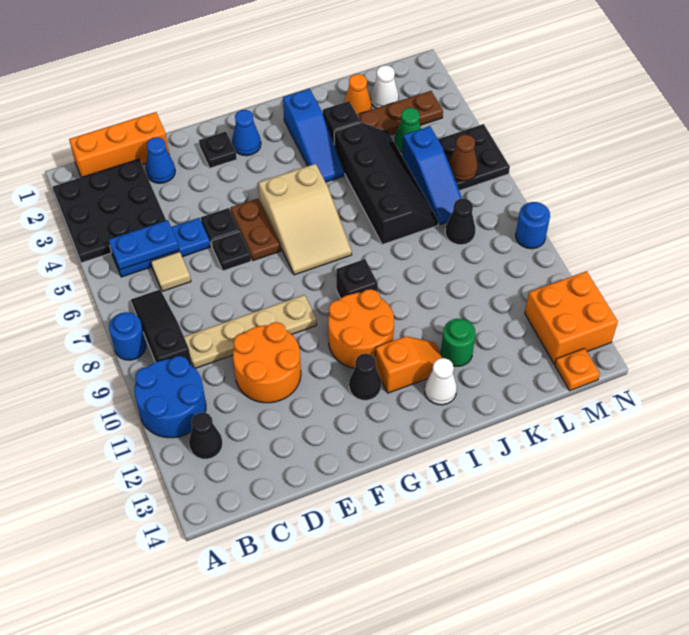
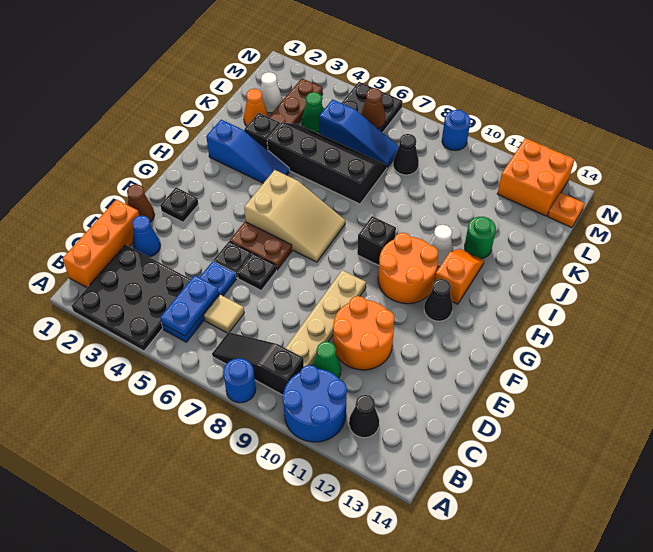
none -> green cone C10 level 1
none -> brown cone E1 level 1
blue cone G2 level 1 -> none
white cone I13 level 1 -> white cone I11 level 1

